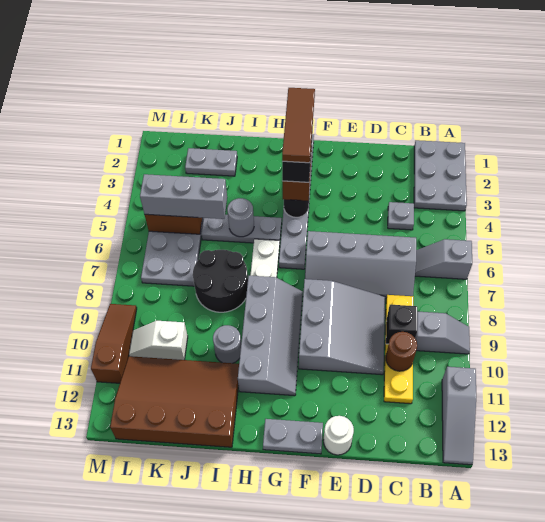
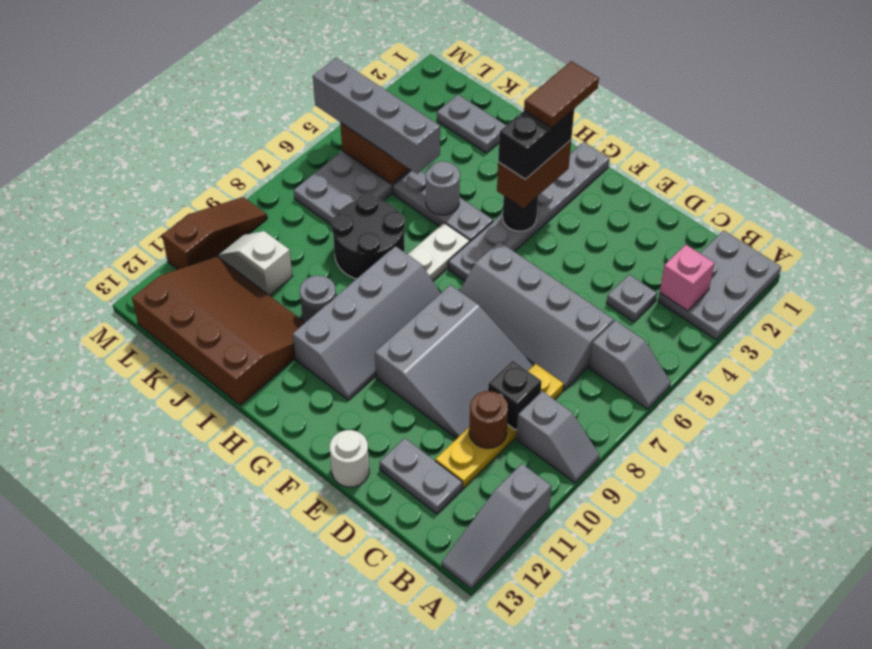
grey slope A6:B6 level 1 top A -> grey slope A6:B6 level 1 top B
none -> pink brick B3 level 2
grey plate F13:G13 level 1 -> grey plate C12:D12 level 1
brown tile G2:G4 level 5 -> brown tile G2:G3 level 5
grey brick J5:L5 level 3 -> grey brick J5:M5 level 3

